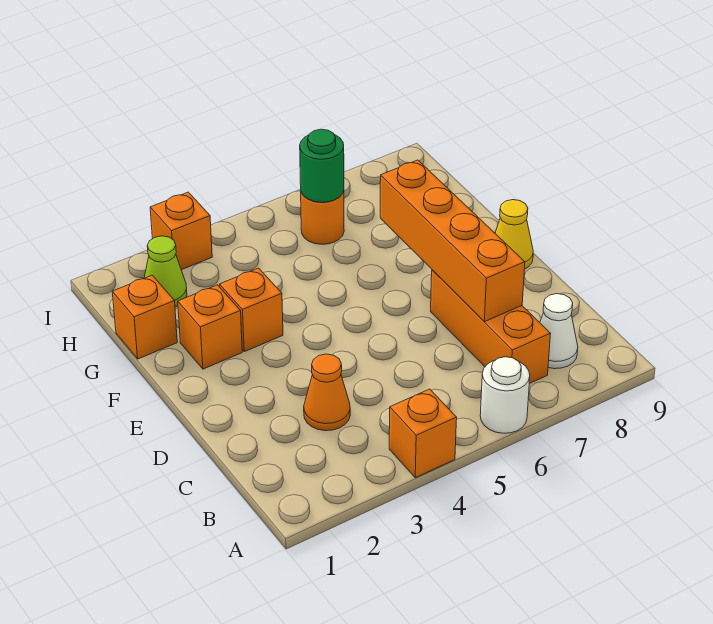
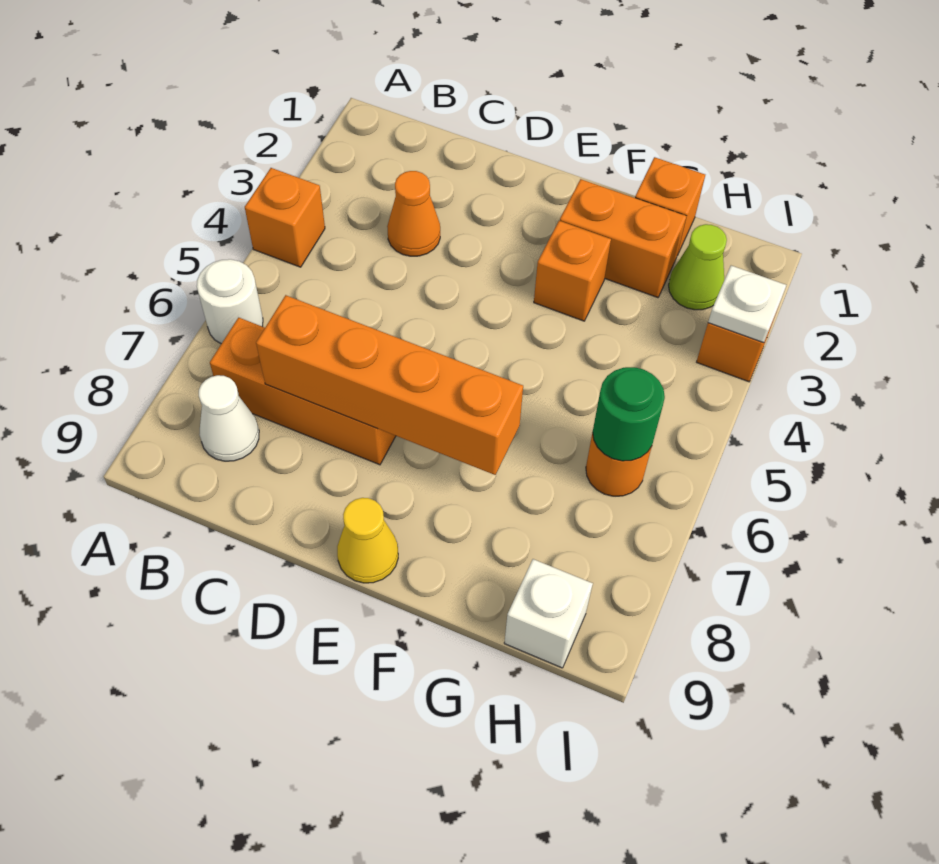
orange brick F2 level 1 -> orange brick F2:G2 level 1
none -> white brick H9 level 1
none -> white plate I3 level 2

